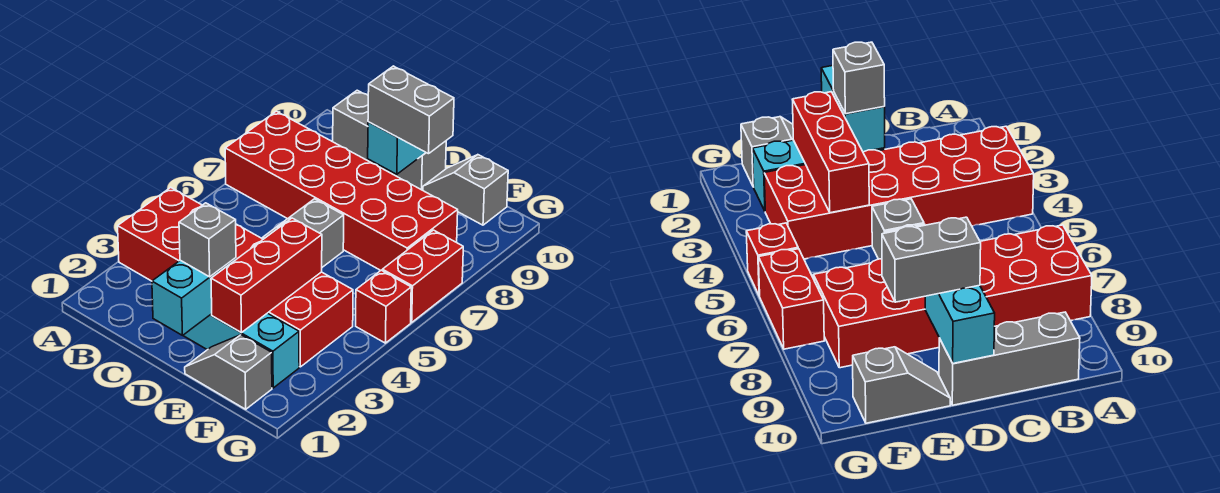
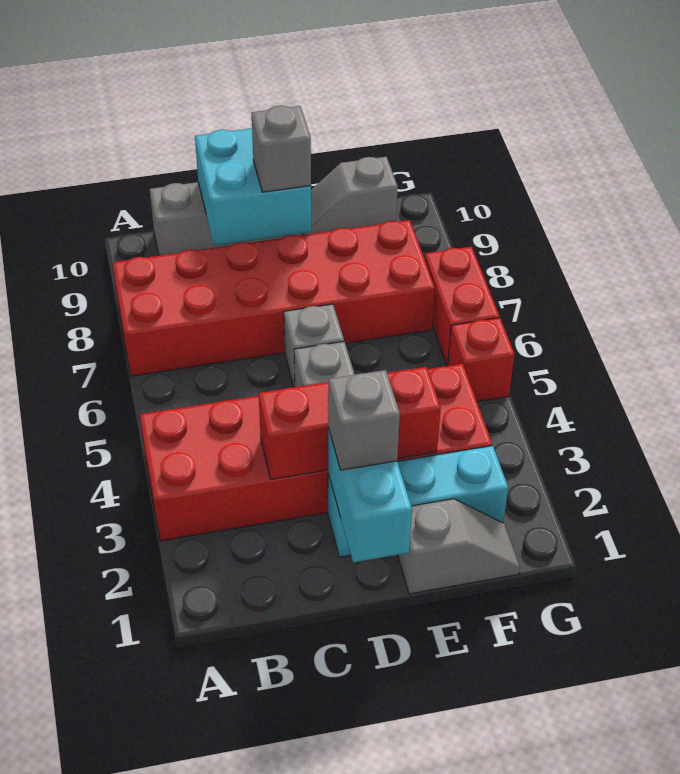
cyan brick D9:D10 level 2 -> cyan brick C9:D10 level 2
grey brick D9:E9 level 3 -> grey brick D9 level 3
grey slope E1:F1 level 1 top F -> grey slope E1:F1 level 1 top E
red brick E2:E4 level 2 -> red brick C3:E3 level 2

